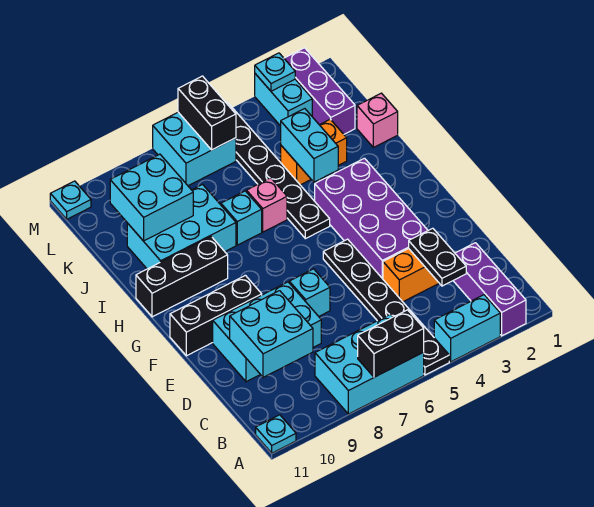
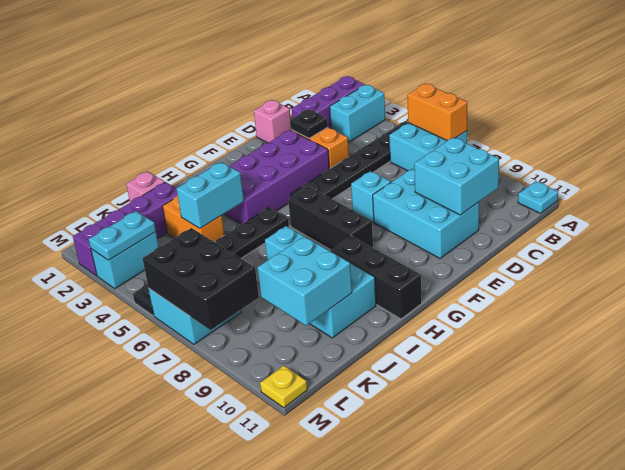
cyan brick A3:A4 level 1 -> cyan brick A3:B3 level 1
cyan brick A6:B8 level 1 -> cyan brick A6:B7 level 1
black brick A6:A7 level 2 -> orange brick A6:A7 level 2
black plate C3:D3 level 2 -> black plate D3 level 2
black brick F9:F11 level 1 -> black brick G6:G8 level 1
pink brick I6 level 1 -> pink brick D1 level 1
purple brick K2:M2 level 1 -> purple brick J2:M2 level 1
black brick L6:M6 level 2 -> black brick L6:M8 level 2
cyan plate M3 level 2 -> cyan plate L3:M3 level 2
cyan plate M11 level 1 -> yellow plate M11 level 1

